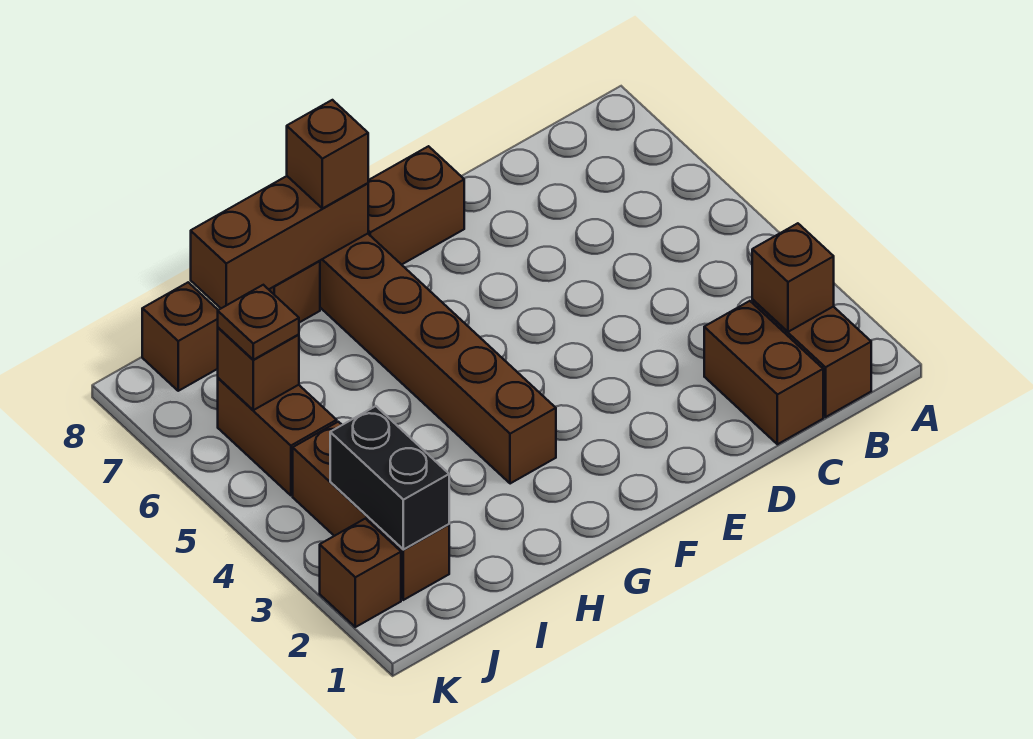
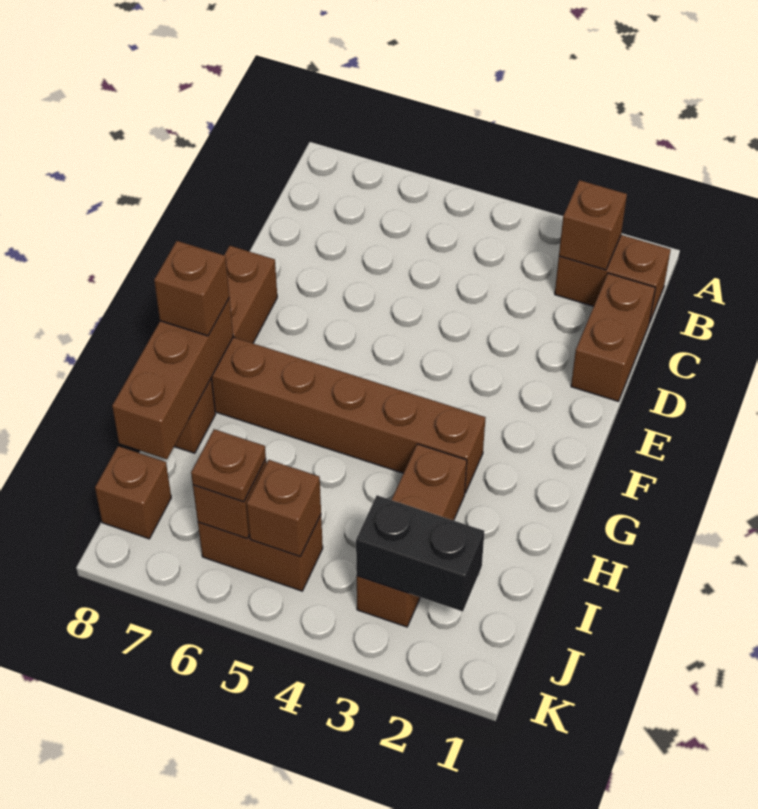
brown brick C1:C2 level 1 -> brown brick C1:D1 level 1
brown brick J2:J4 level 1 -> brown brick H3:J3 level 1
brown brick K2 level 1 -> brown brick J5 level 2

